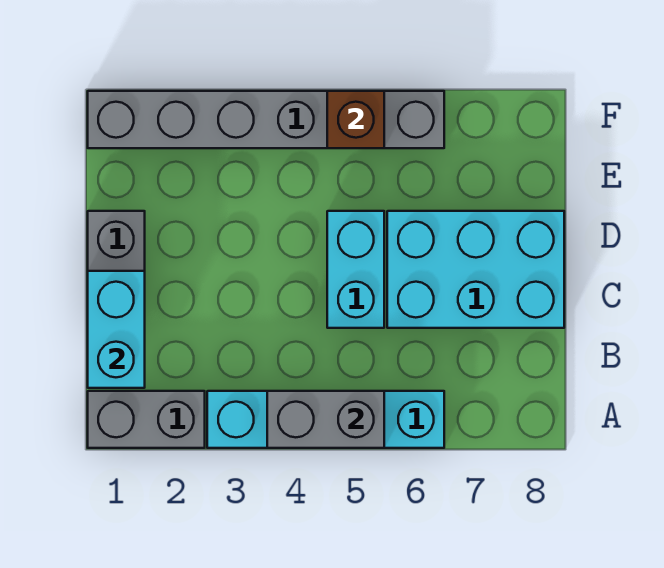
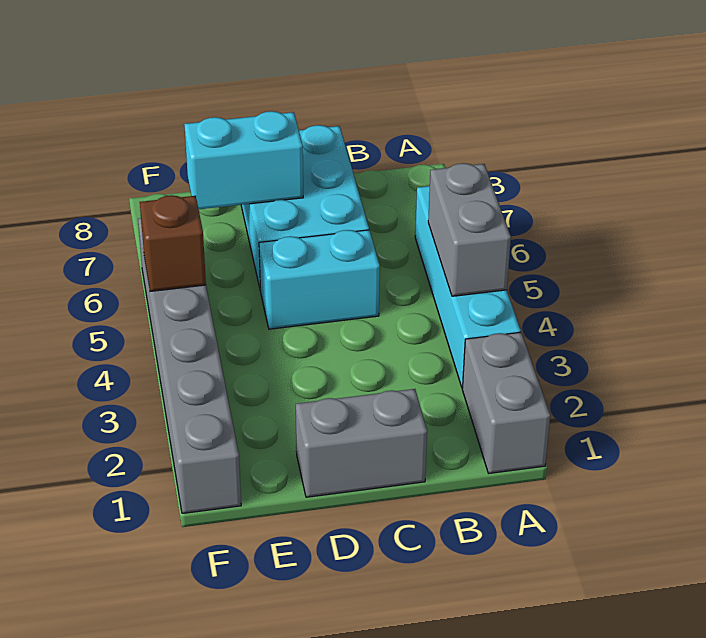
cyan brick B1:C1 level 2 -> cyan brick D7:E7 level 2

